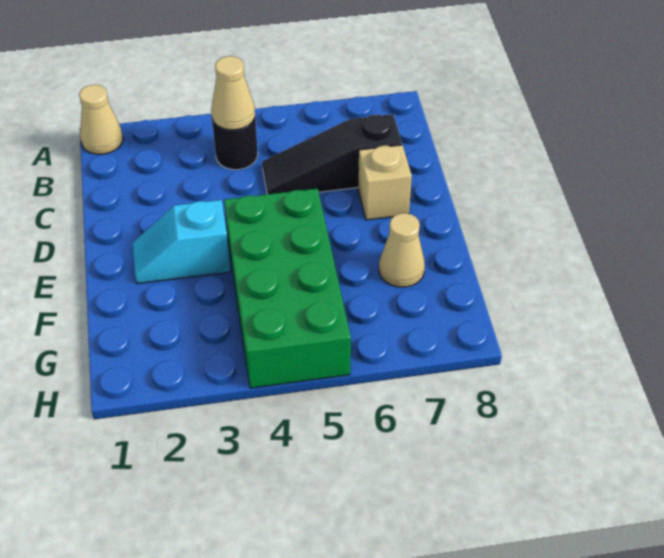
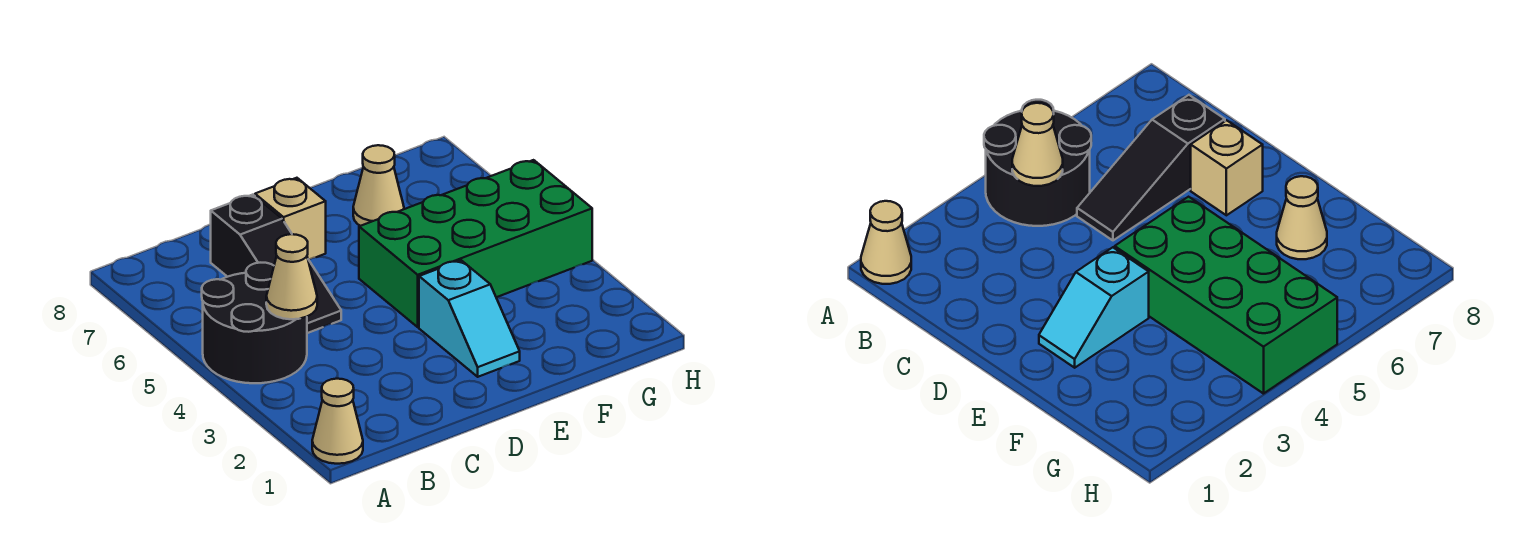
black round brick B4 level 1 -> black round brick A4:B5 level 1

